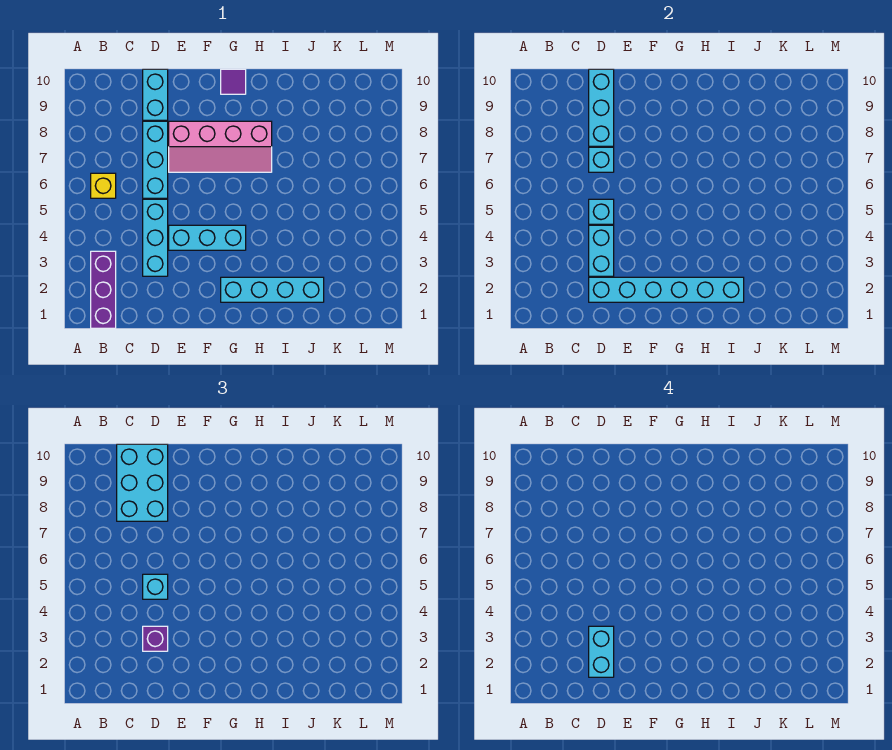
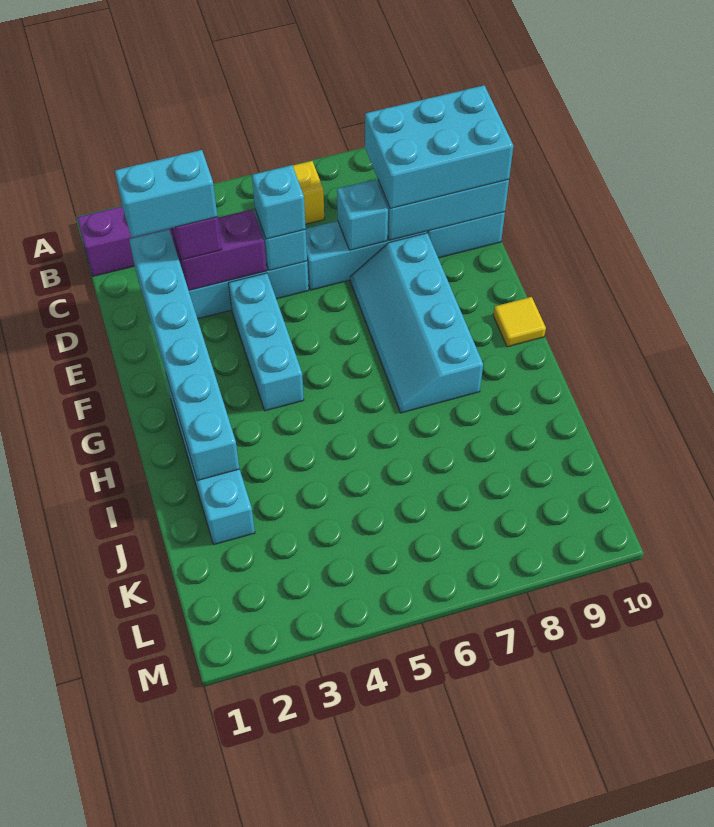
cyan brick D3:D4 level 2 -> purple brick D3:D4 level 2
pink slope E7:H8 level 1 top 8 -> cyan slope E7:H8 level 1 top 8
purple tile G10 level 1 -> yellow tile G10 level 1

